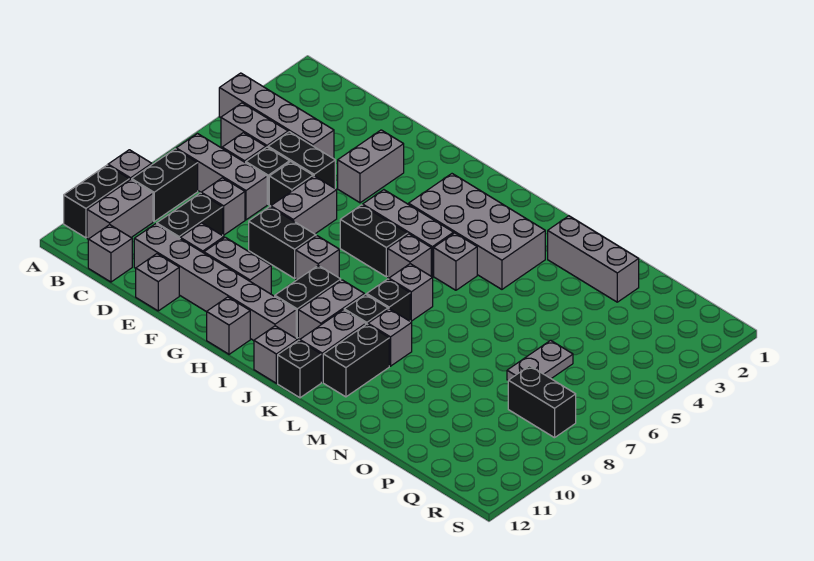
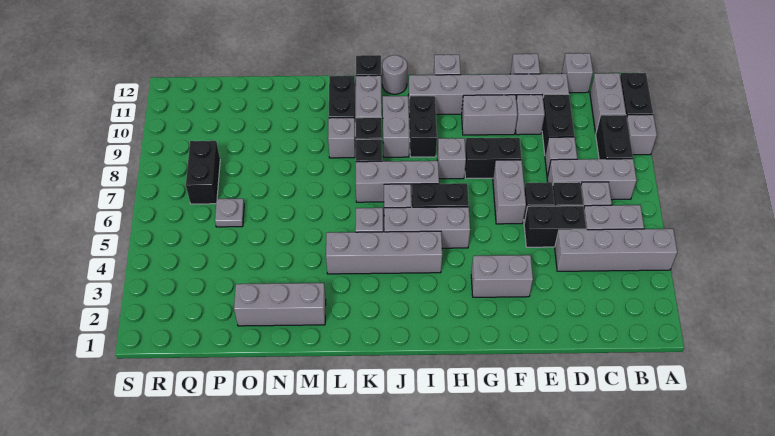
grey brick F3:F4 level 1 -> grey brick F3:G3 level 1
grey brick I3:L4 level 1 -> grey brick I4:L4 level 1
grey brick J12 level 1 -> grey round brick J12 level 1
grey brick K7 level 1 -> grey brick I7:K7 level 1
grey plate P6:P7 level 1 -> grey plate P6 level 1
black brick Q8:R8 level 1 -> black brick Q7:Q8 level 1

